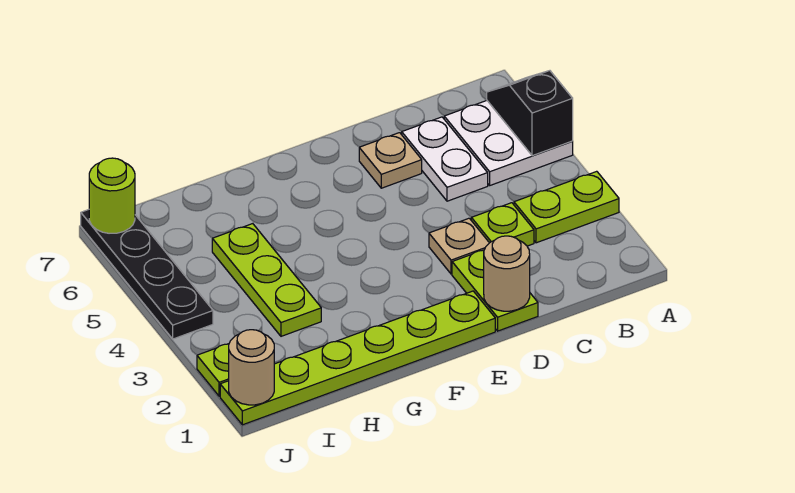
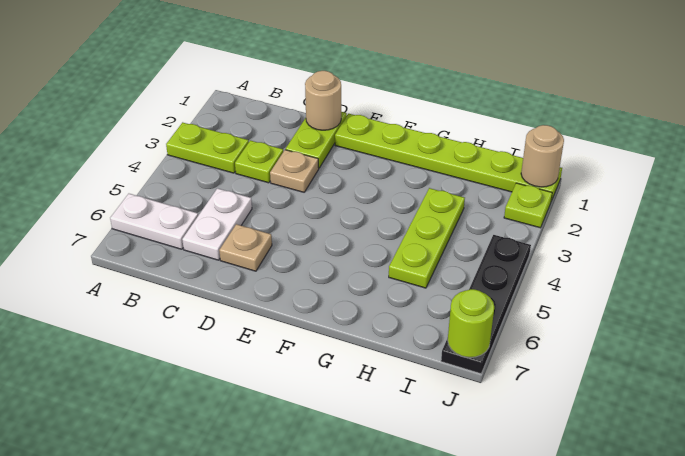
white plate A5:B6 level 1 -> white plate A6:B6 level 1
black slope A5:A6 level 2 top 5 -> none

